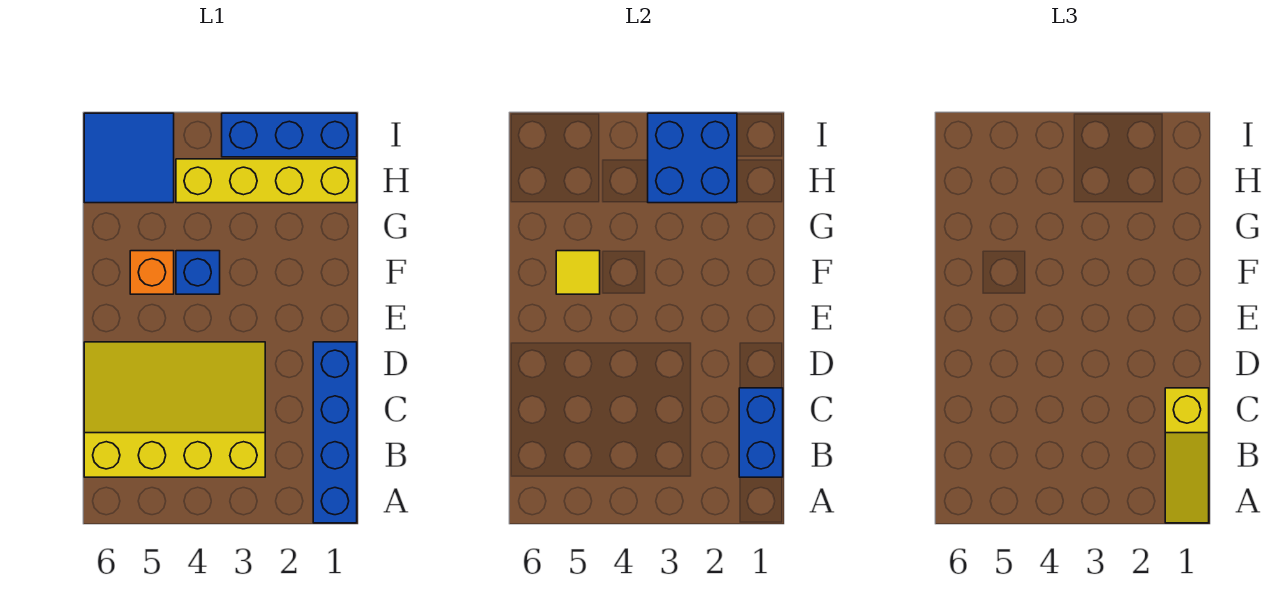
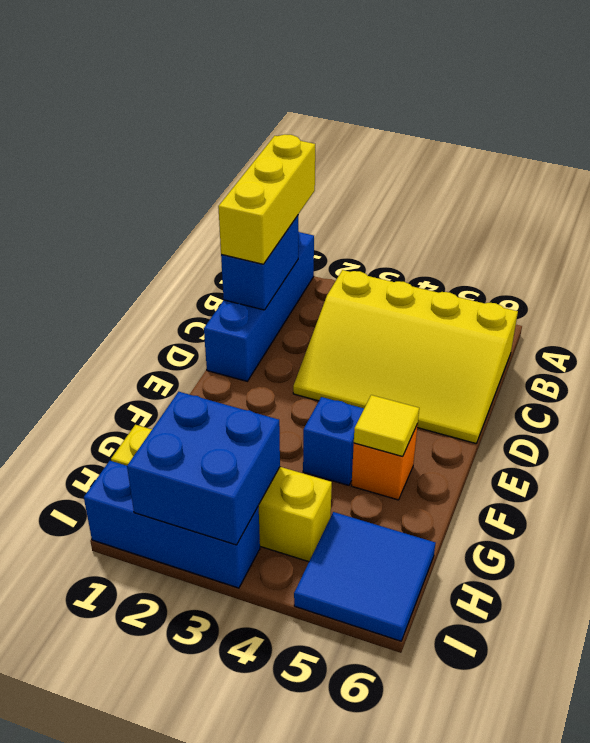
yellow slope A1:C1 level 3 top C -> yellow brick A1:C1 level 3

